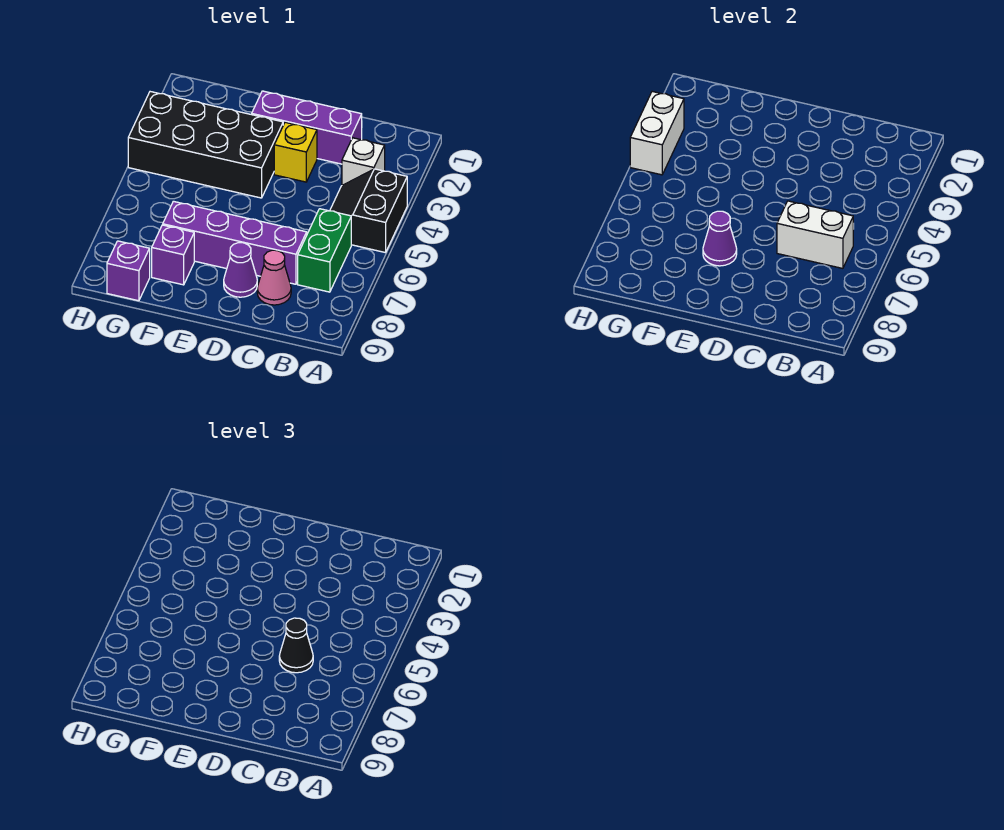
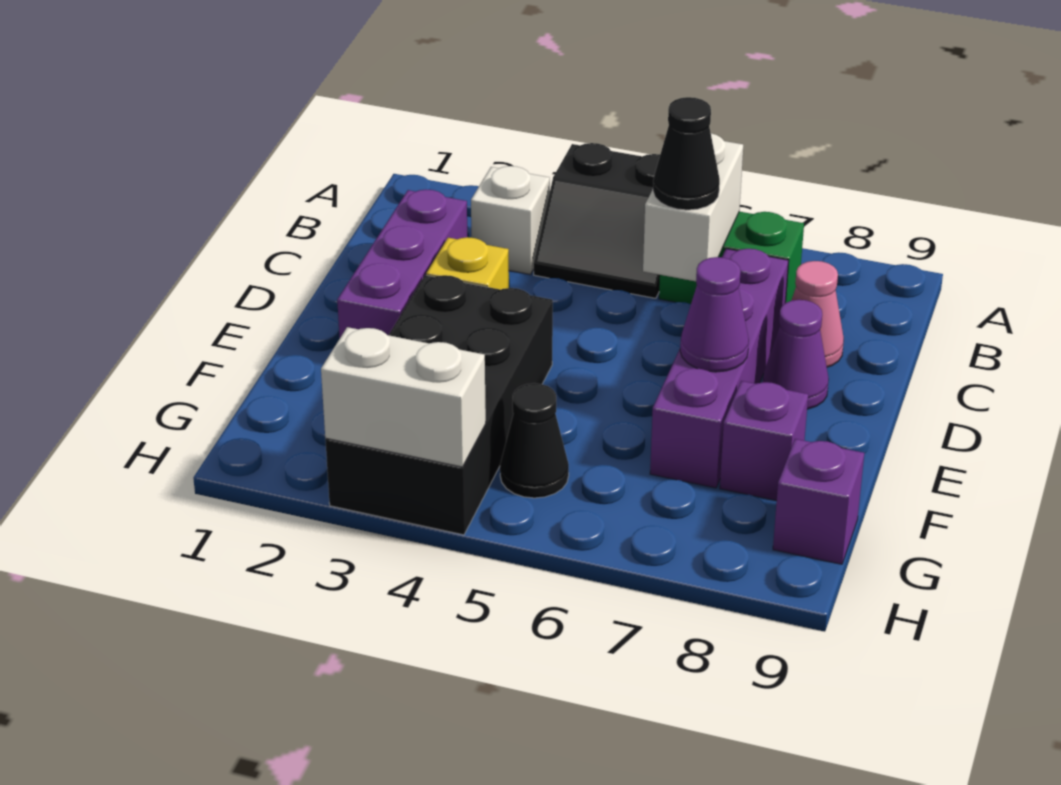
none -> black cone G5 level 1

